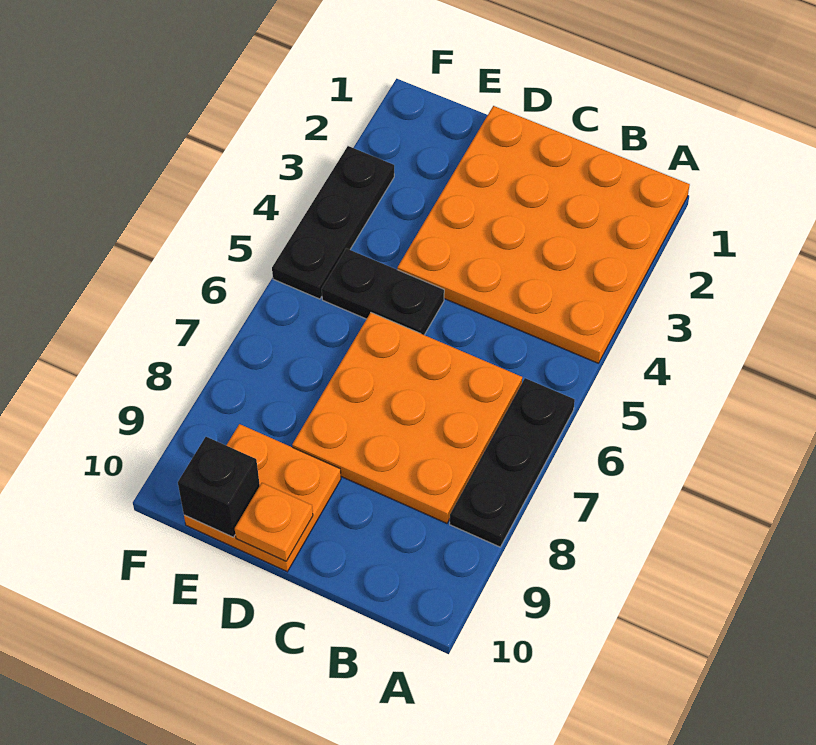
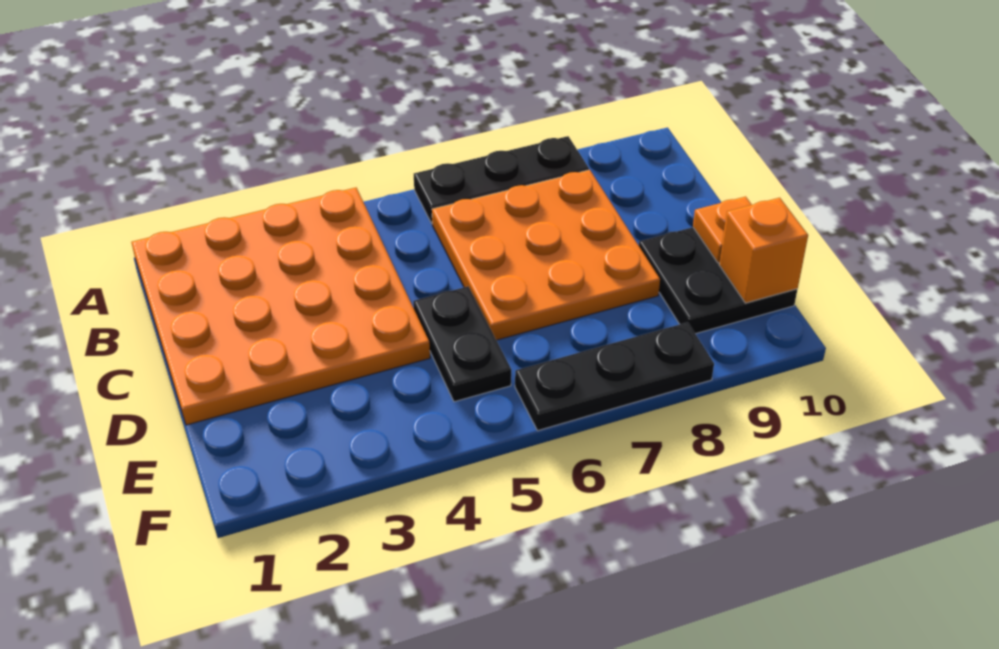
orange plate D9:E10 level 1 -> black plate D9:E10 level 1
black brick E10 level 2 -> orange brick E10 level 2
black plate F3:F5 level 1 -> black plate F6:F8 level 1

